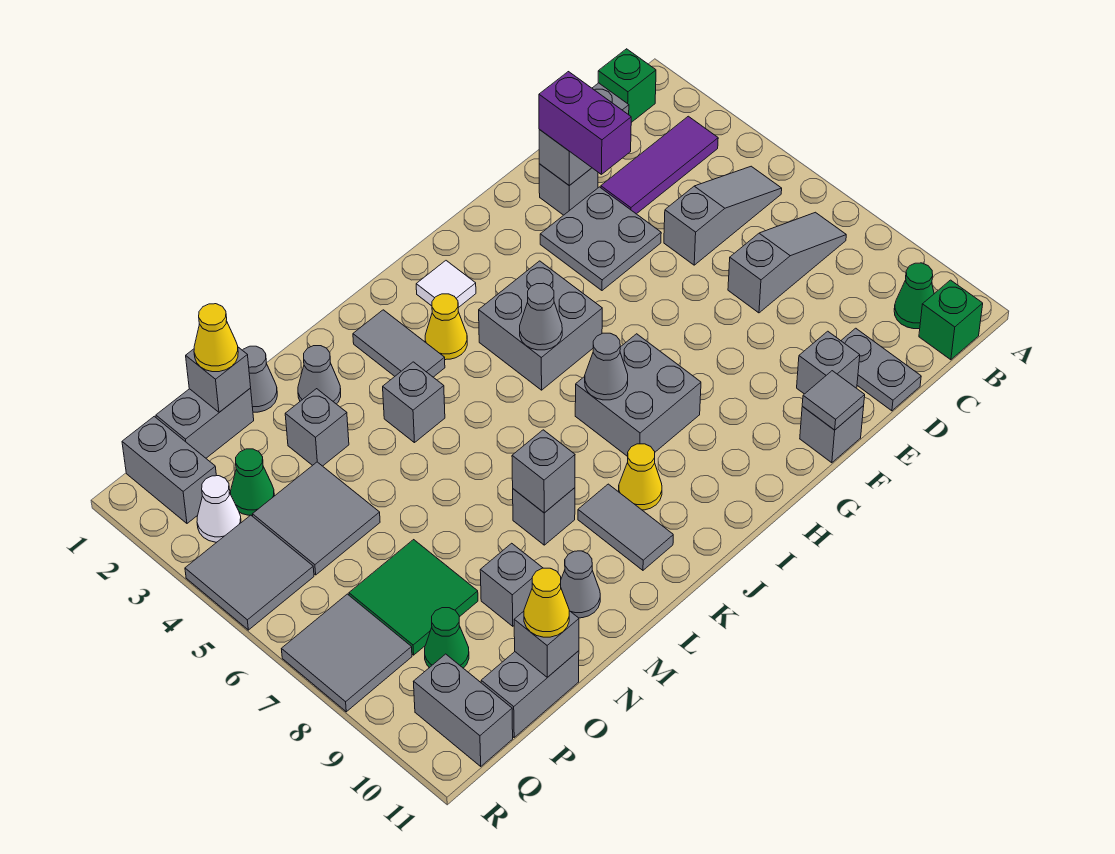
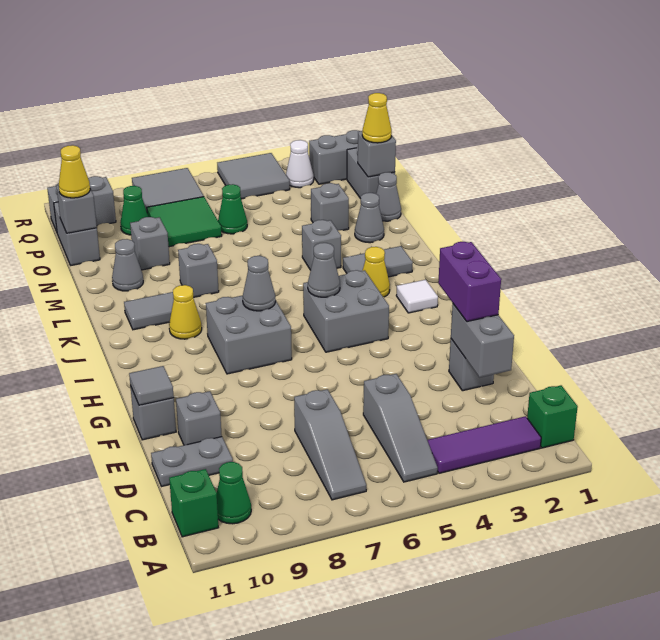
purple tile B3:D3 level 1 -> purple tile B2:B4 level 1
purple brick E2:E3 level 3 -> purple brick E2:F2 level 3
grey plate E3:F4 level 1 -> none
grey brick L8 level 2 -> none
grey tile O4:P5 level 1 -> none
green cone P3 level 1 -> green cone O6 level 1

